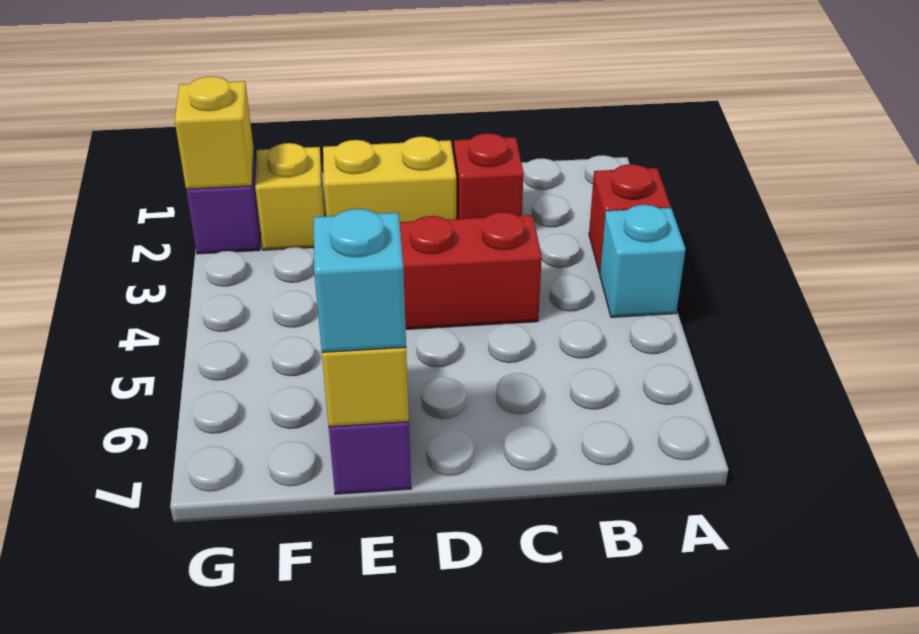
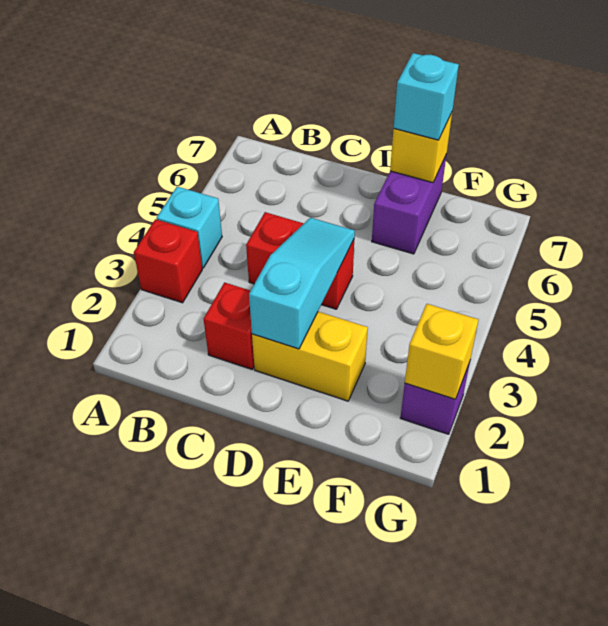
none -> cyan slope D2:D4 level 2 top 2
yellow brick F2 level 1 -> none

